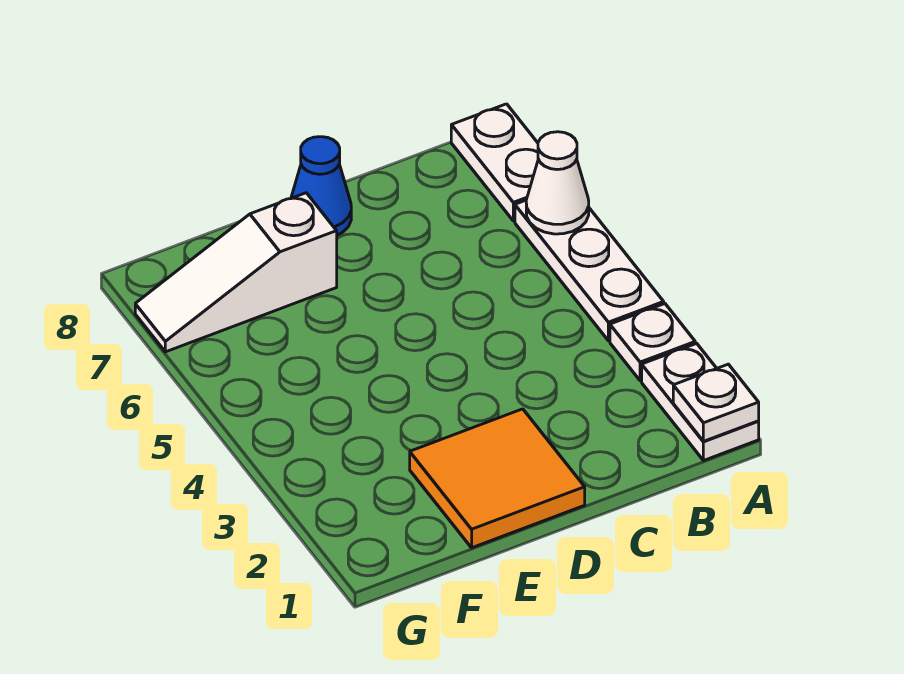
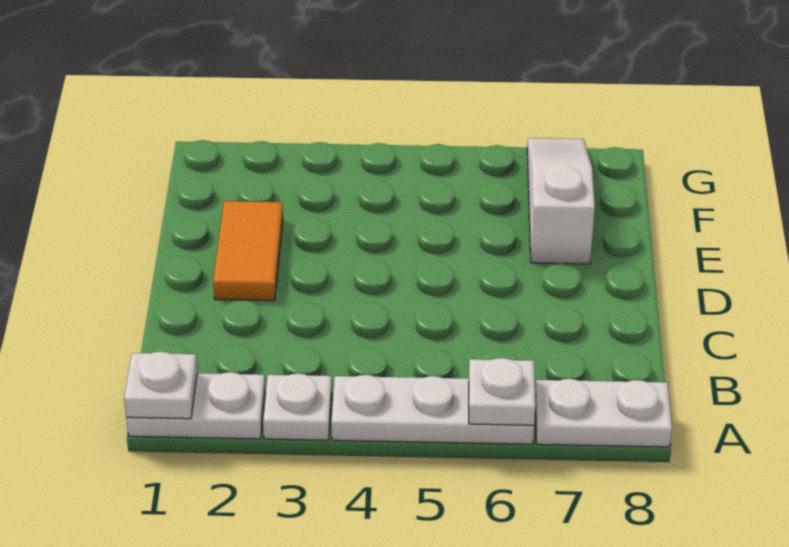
white cone A6 level 2 -> white plate A6 level 2
orange tile D1:E2 level 1 -> orange tile D2:E2 level 1
blue cone D8 level 1 -> none

